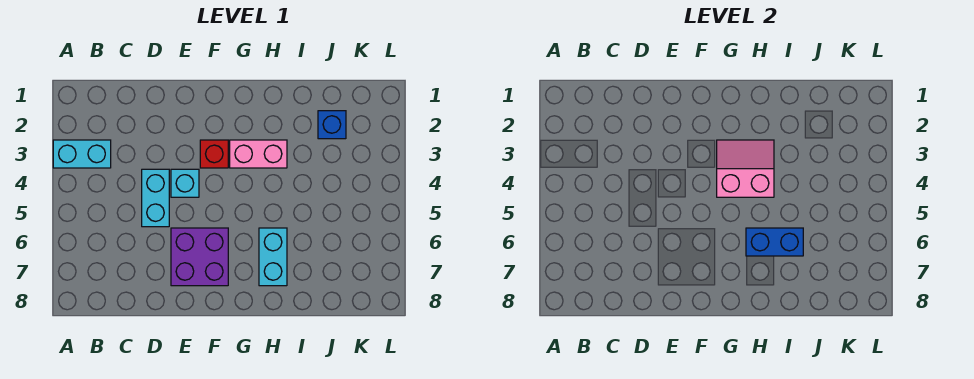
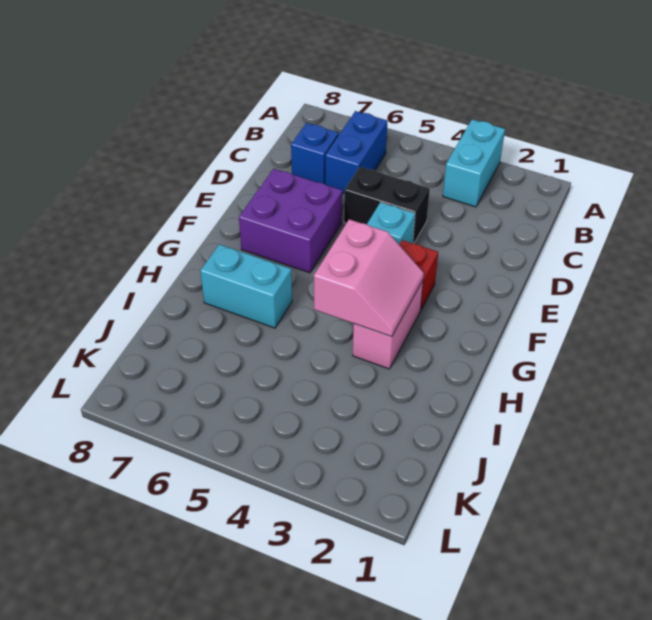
cyan brick D4:D5 level 1 -> black brick D4:D5 level 1
blue brick H6:I6 level 2 -> blue brick B6:C6 level 1
blue brick J2 level 1 -> blue brick C7 level 1

